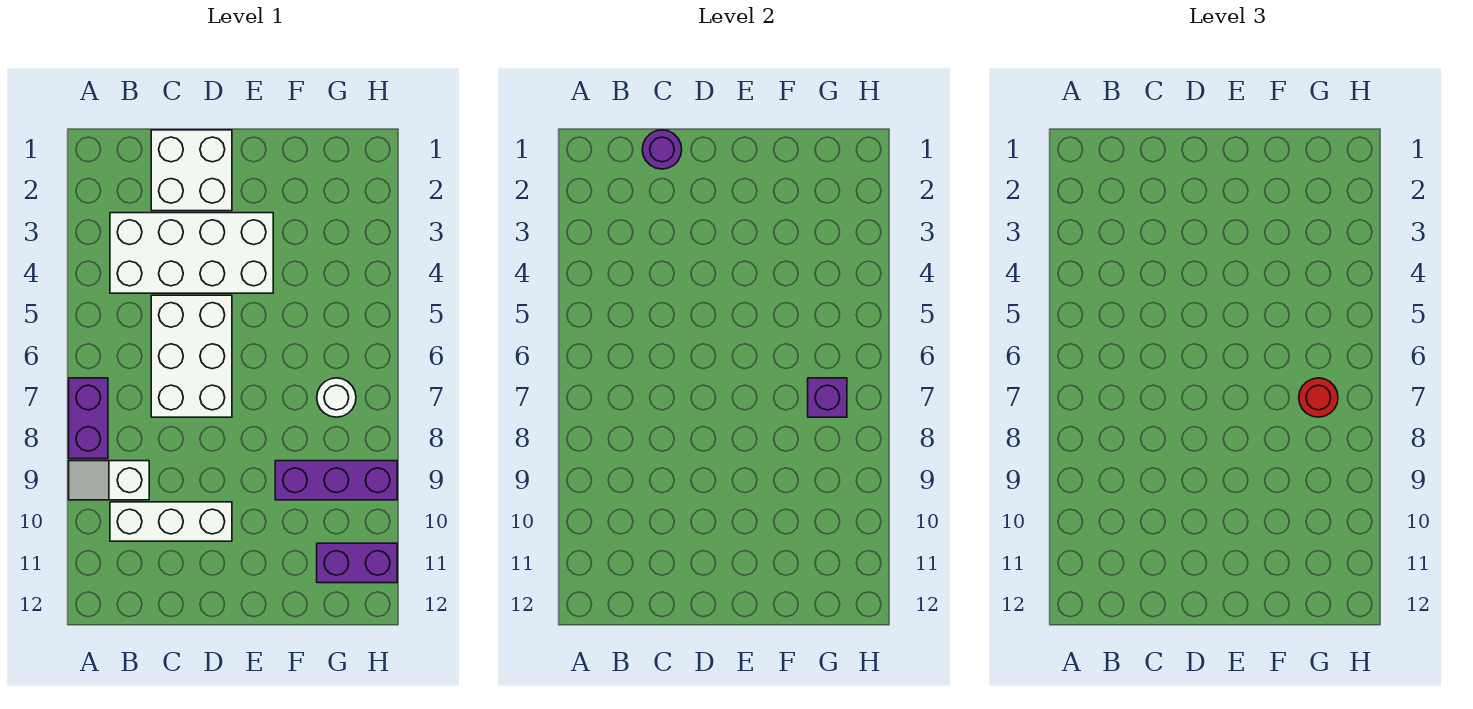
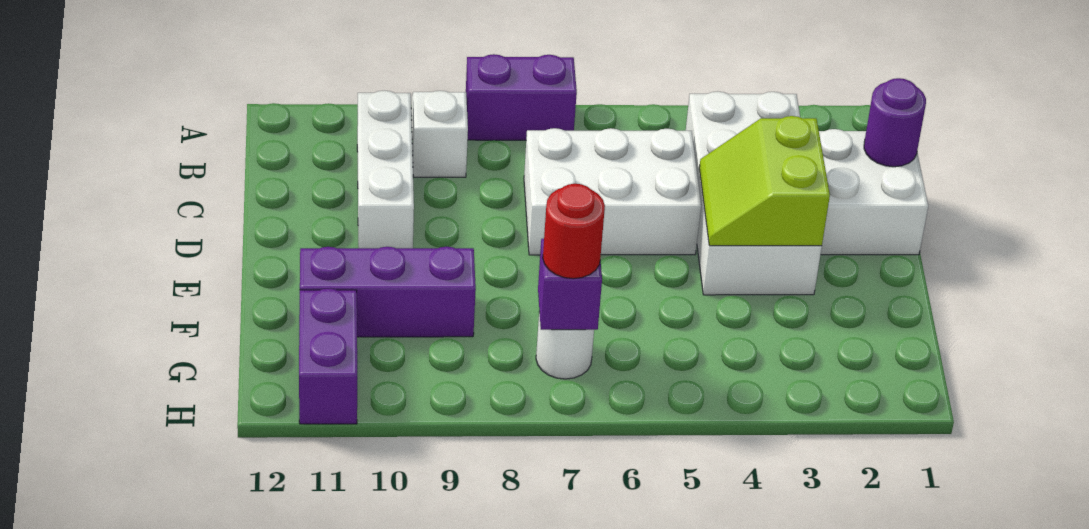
none -> lime slope D3:E4 level 2 top 3
purple brick F9:H9 level 1 -> purple brick F9:F11 level 1

